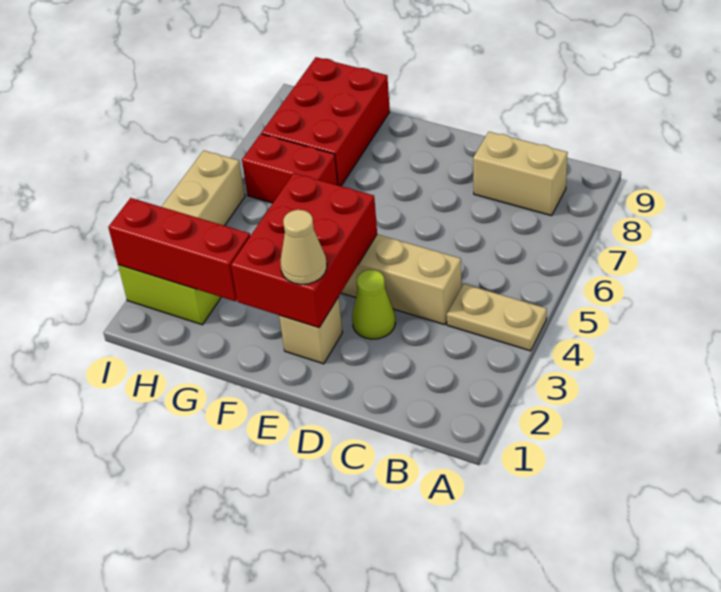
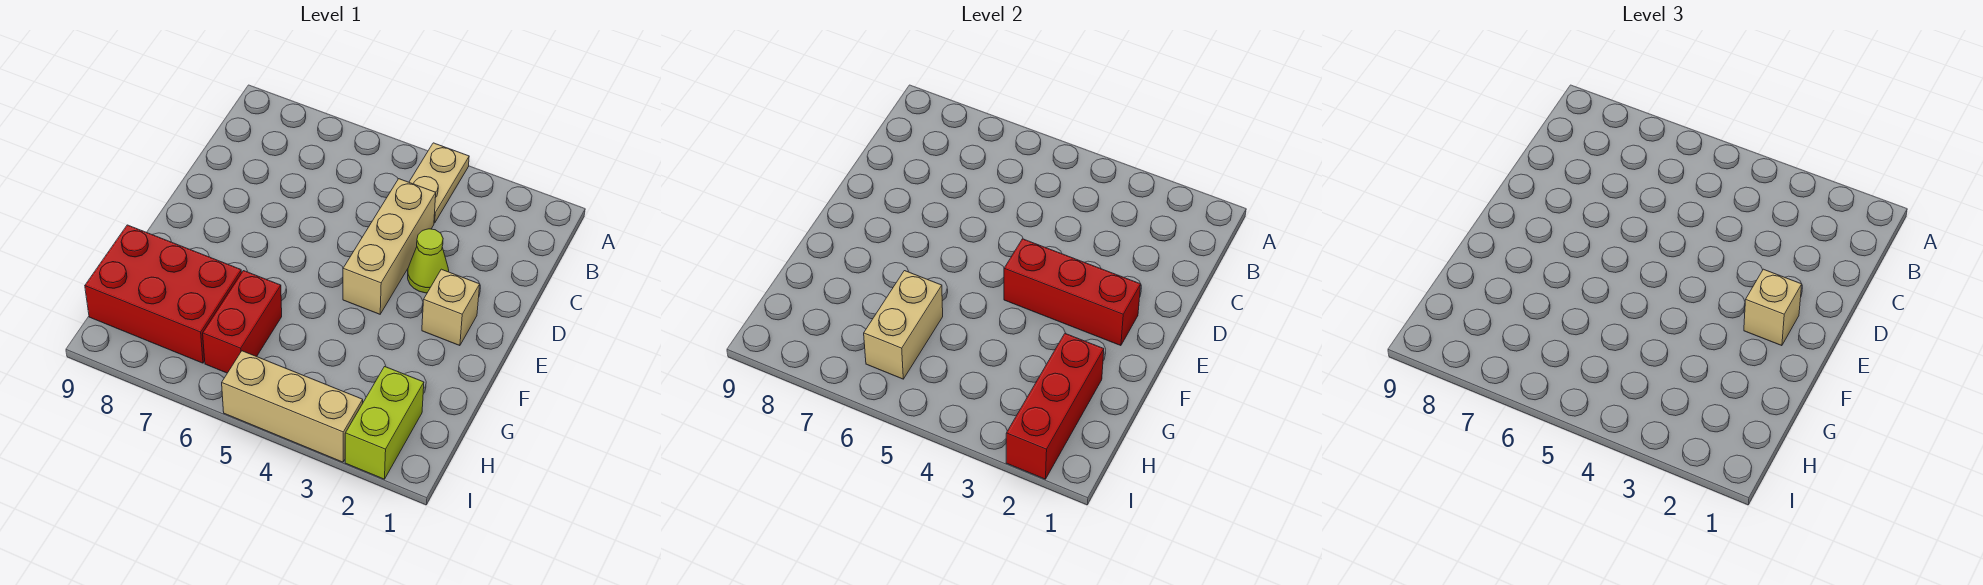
tan brick B8:C8 level 1 -> tan brick G6:H6 level 2
red brick E2:F4 level 2 -> red brick E2:E4 level 2
tan cone E2 level 3 -> tan brick E2 level 3

